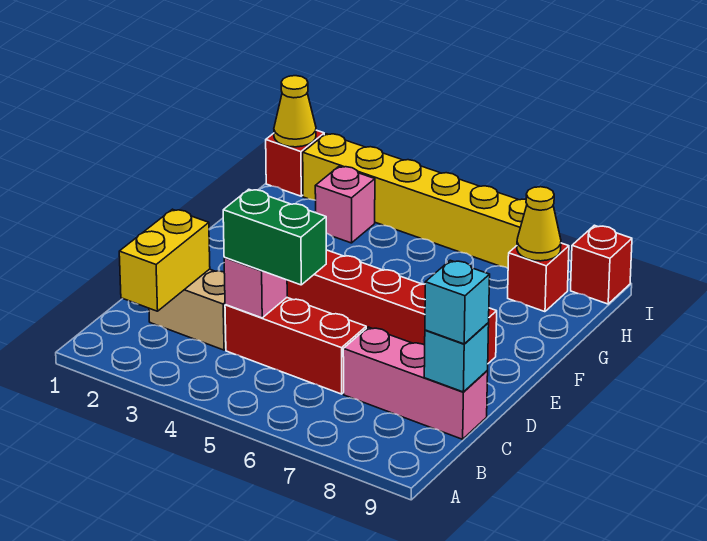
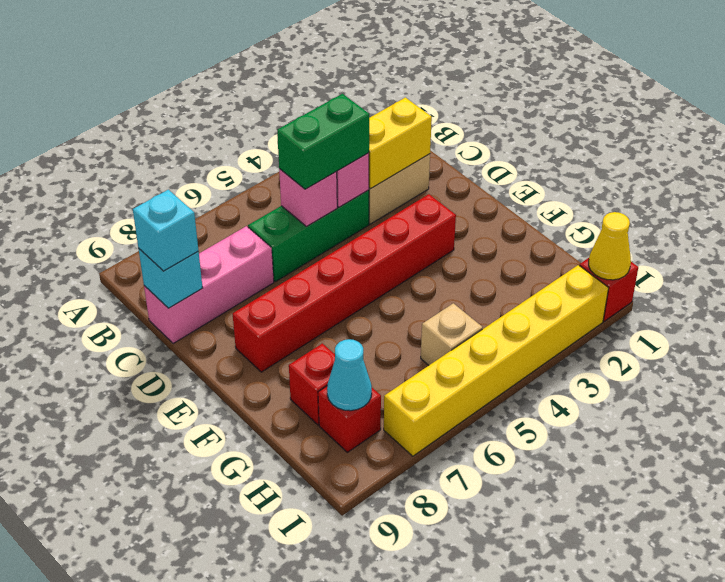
yellow brick B2:C2 level 2 -> yellow brick C2:C3 level 2
red brick C4:C6 level 1 -> green brick C4:C6 level 1
pink brick H3 level 1 -> pink brick C5 level 2
none -> tan brick H5 level 1
yellow cone H8 level 2 -> cyan cone H8 level 2
red brick I9 level 1 -> red brick G8 level 1

